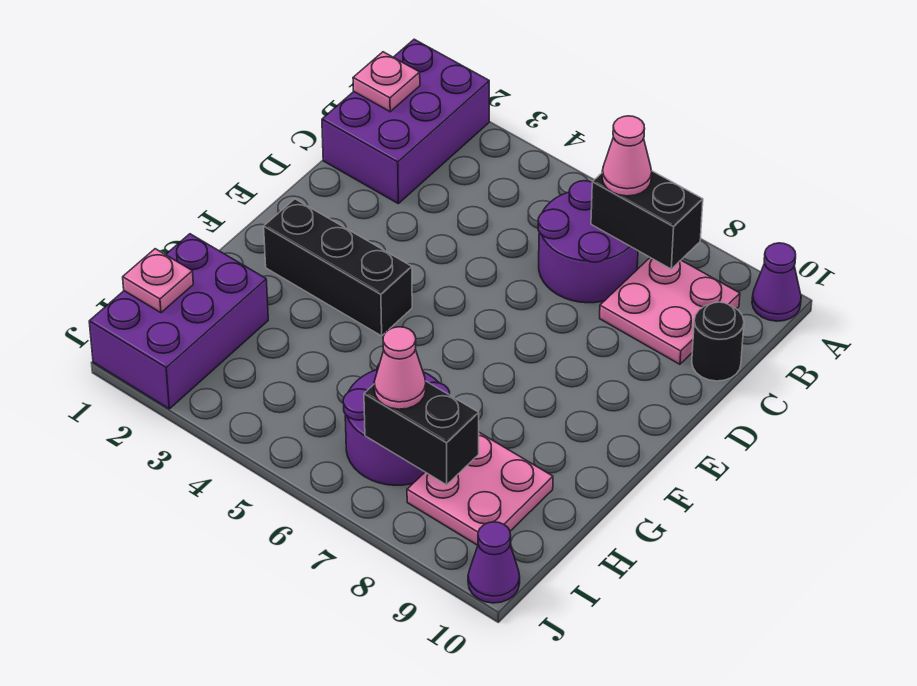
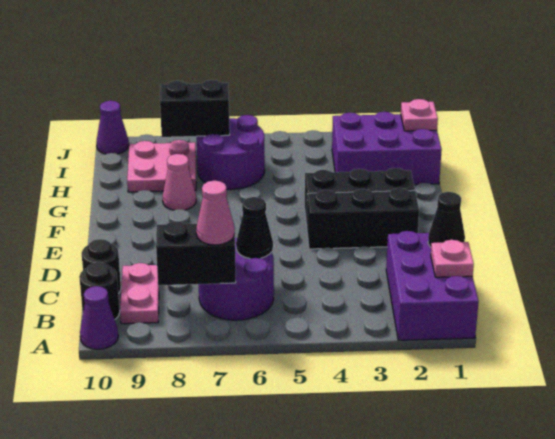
pink plate B8:C9 level 1 -> pink plate B9:C9 level 1
none -> black round brick B10 level 1
none -> black cone C1 level 2
none -> black cone C6 level 2
none -> black brick E2:E4 level 1
purple brick H1:J2 level 1 -> purple brick H1:I3 level 1
pink cone I7 level 3 -> pink cone G8 level 1

